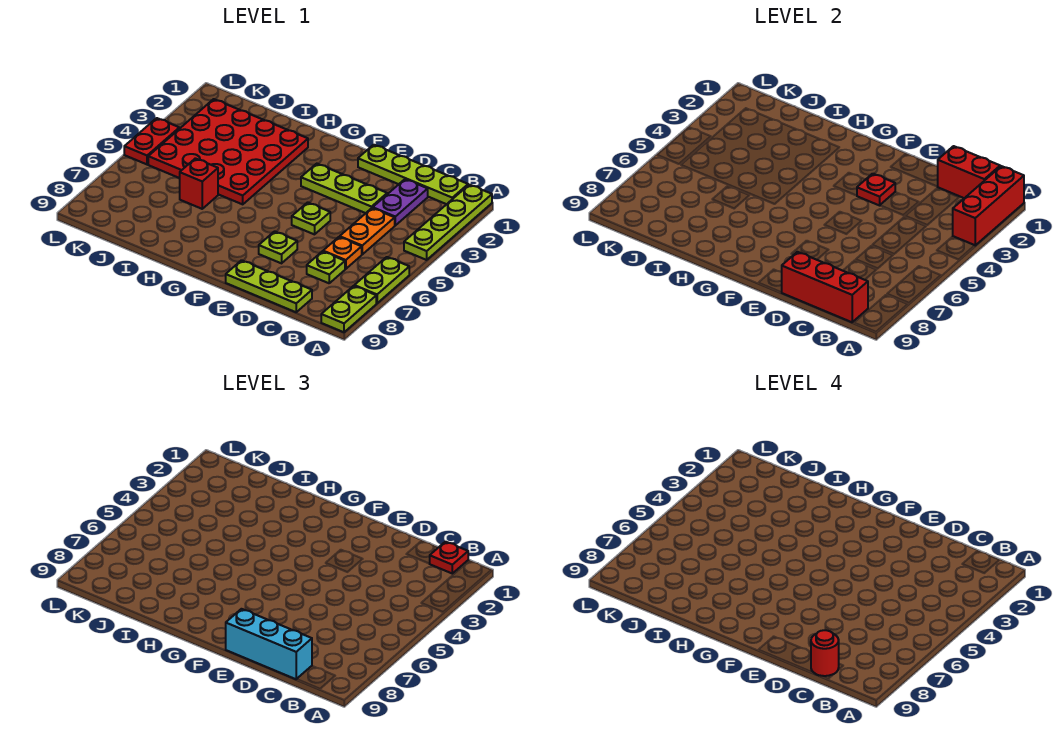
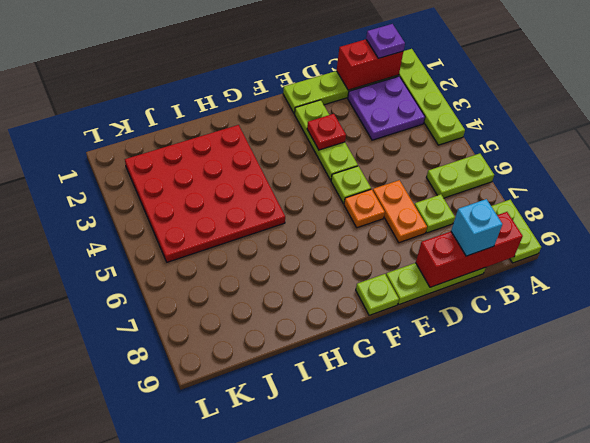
red brick A1:A3 level 2 -> none
lime plate A6:A7 level 1 -> lime plate A6:B6 level 1
red plate B1 level 3 -> purple plate B1 level 3
purple plate C2:C3 level 1 -> purple plate B2:C3 level 1
orange plate C4:C5 level 1 -> orange plate D6:D7 level 1
orange plate C6 level 1 -> orange plate E6 level 1
cyan brick C9:E9 level 3 -> cyan brick C9 level 3
red round brick C9 level 4 -> none
lime plate D3:F3 level 1 -> lime plate E2:E4 level 1
lime plate E7 level 1 -> lime plate F9 level 1
red brick I6 level 1 -> none
red plate L4:L5 level 1 -> none

